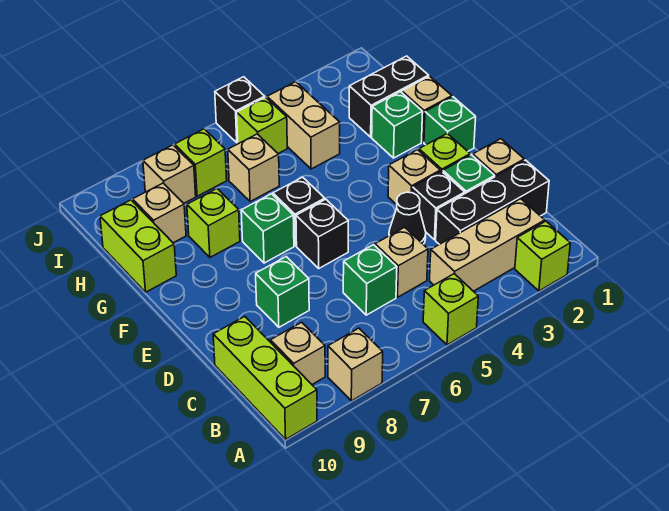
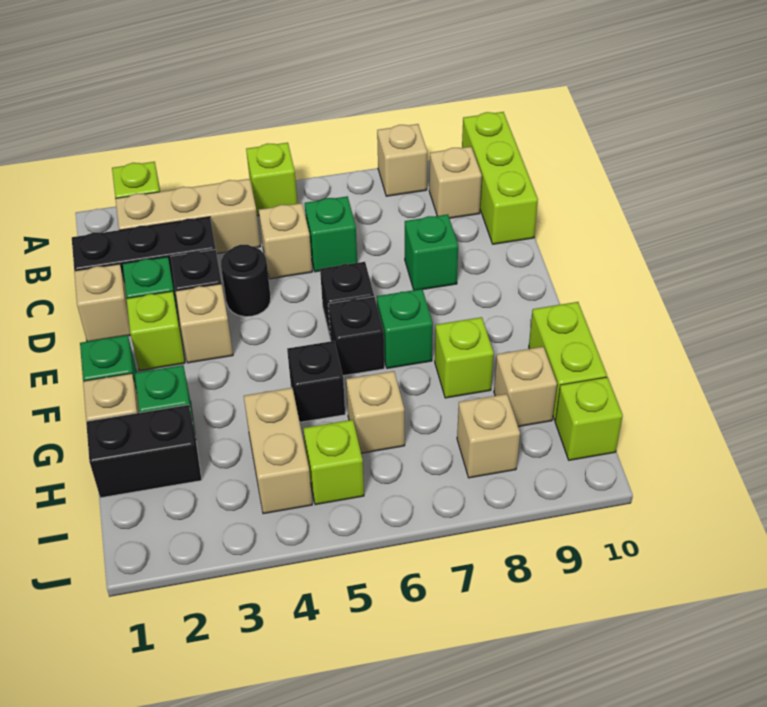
black cone D4 level 1 -> black round brick D4 level 1
lime brick I7 level 1 -> lime brick I10 level 1
black brick J5 level 1 -> black brick G5 level 1

